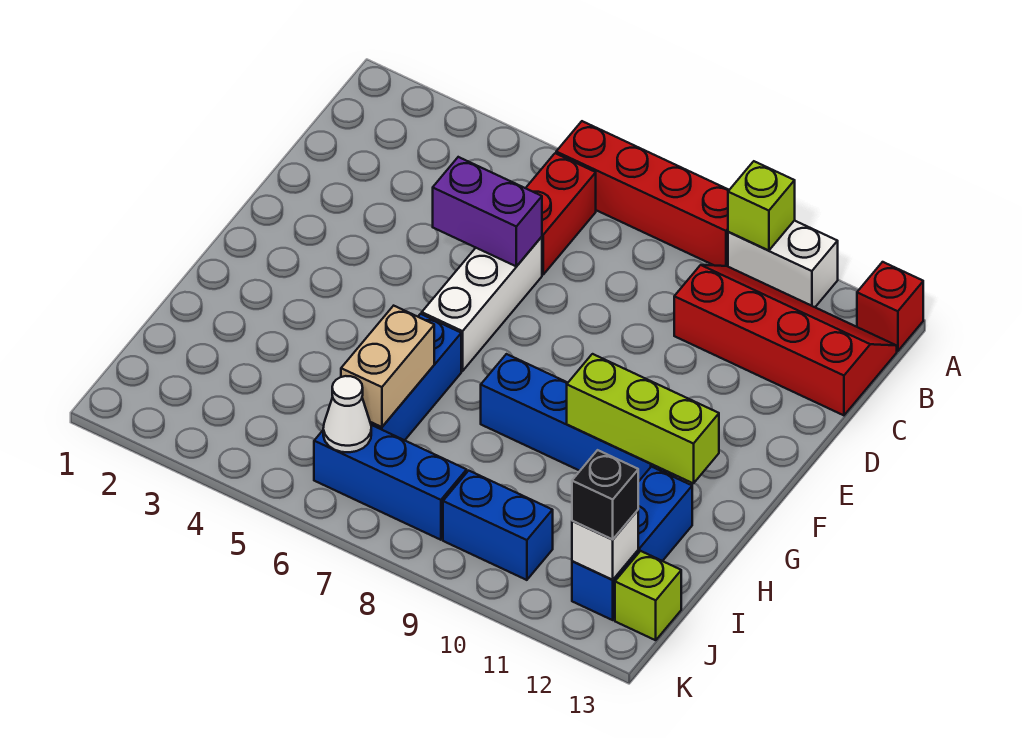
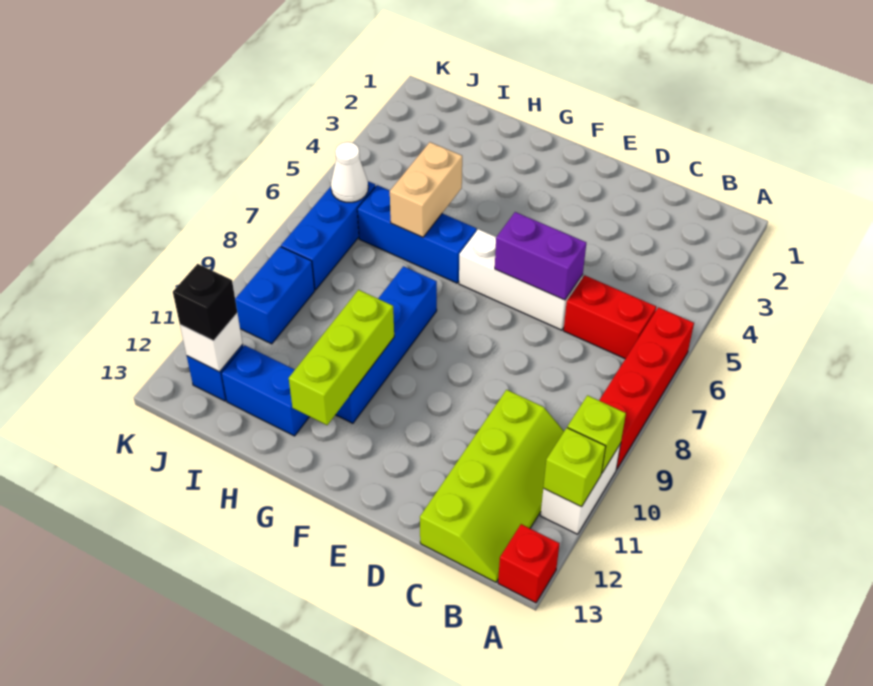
red slope B10:C13 level 1 top C -> lime slope B10:C13 level 1 top C
purple brick D5:D6 level 2 -> purple brick D6:E6 level 2
tan brick H6:I6 level 2 -> tan brick H5:H6 level 2
lime brick J13 level 1 -> lime brick A11 level 2

